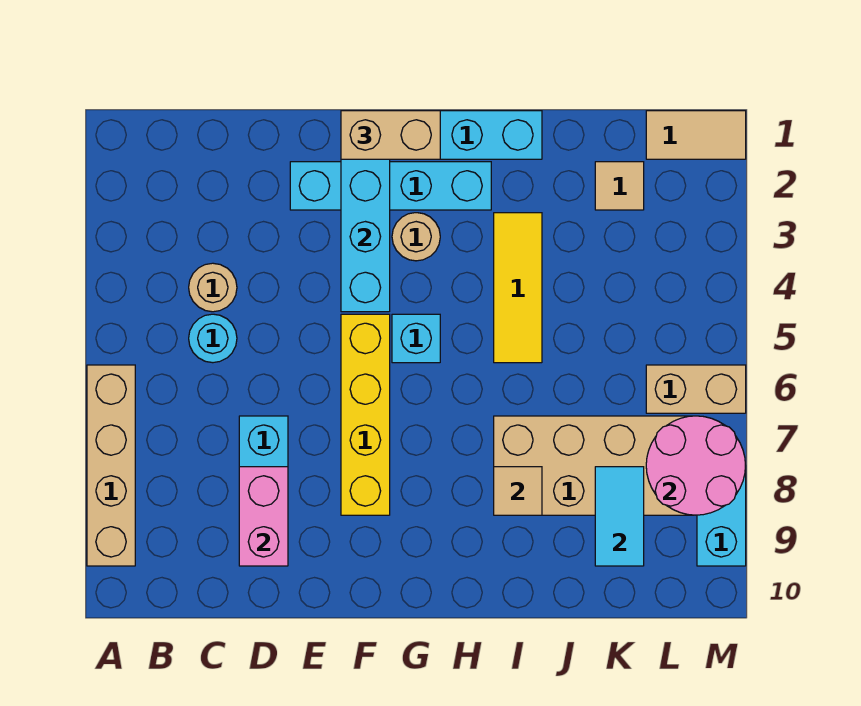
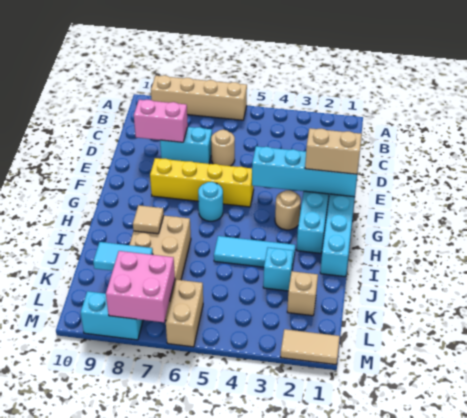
tan round brick C4 level 1 -> tan round brick D6 level 1
cyan round brick C5 level 1 -> cyan round brick G6 level 1
tan brick F1:G1 level 3 -> tan brick F1:F2 level 3
cyan brick G5 level 1 -> cyan brick J3 level 1
yellow tile I3:I5 level 1 -> cyan tile I3:I5 level 1
tan tile K2 level 1 -> tan brick K2 level 1
tan tile L1:M1 level 1 -> tan tile M1:M2 level 1
pink round brick L7:M8 level 2 -> pink brick L7:M8 level 2

